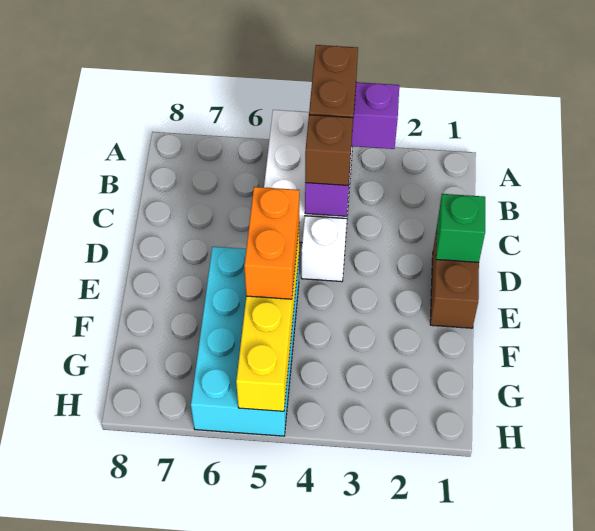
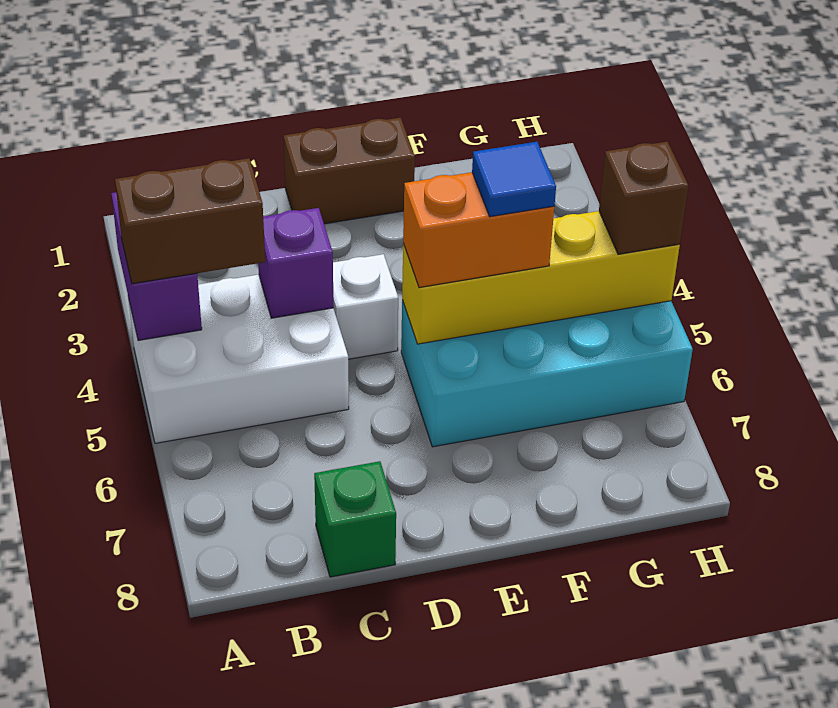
brown brick C4 level 3 -> brown brick H5 level 3
green brick D1 level 2 -> green brick C8 level 1
none -> blue tile F5 level 4

